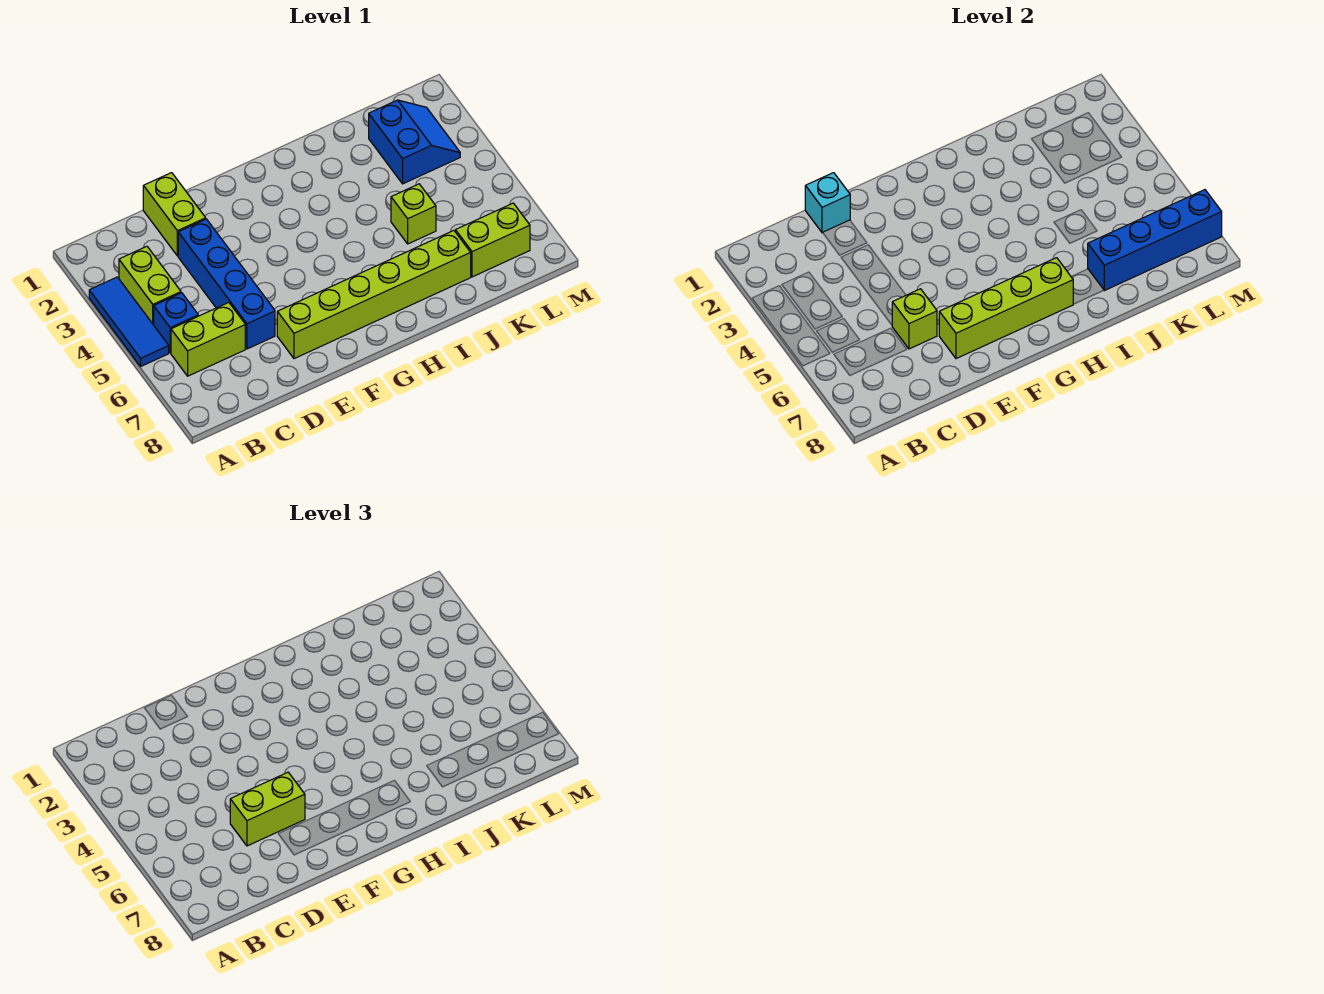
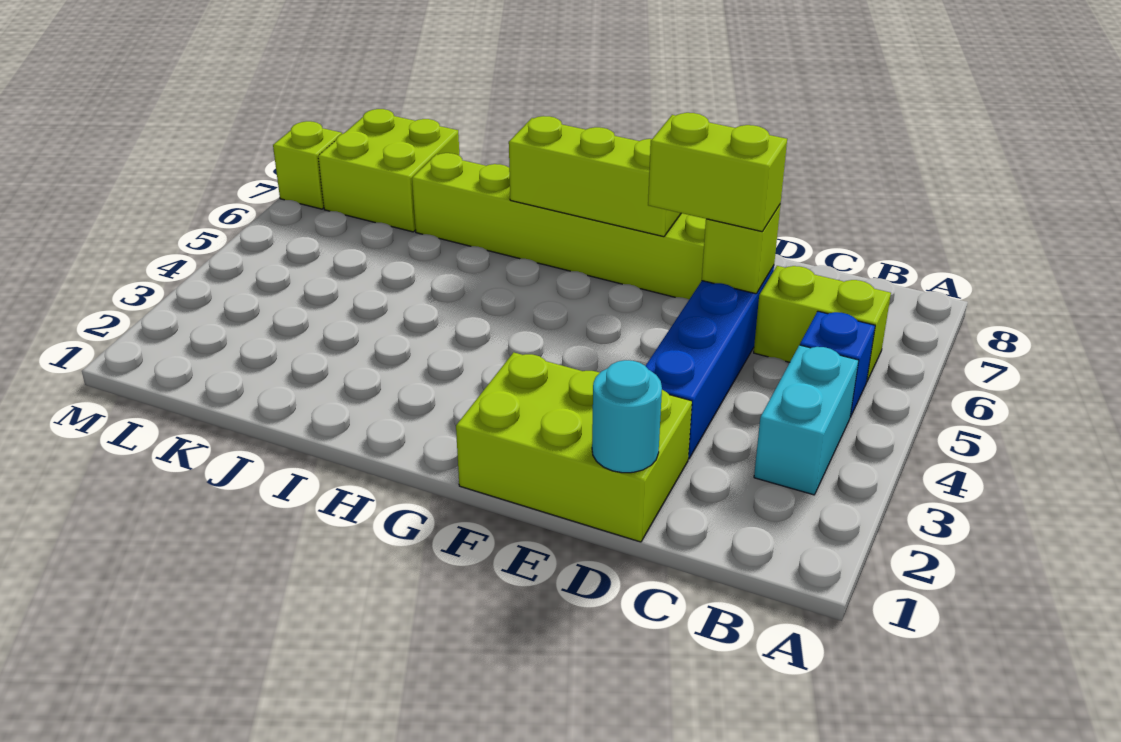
blue tile A3:A5 level 1 -> none
lime brick B3:B4 level 1 -> cyan brick B3:B4 level 1
lime brick D1:D2 level 1 -> lime brick D1:F2 level 1
cyan brick D1 level 2 -> cyan round brick D1 level 2
lime brick E7:H7 level 2 -> lime brick F7:H7 level 2
lime brick J5 level 1 -> lime brick M7 level 1
blue brick J7:M7 level 2 -> none
blue slope K2:L3 level 1 top K -> none
lime brick K7:L7 level 1 -> lime brick K7:L8 level 1

